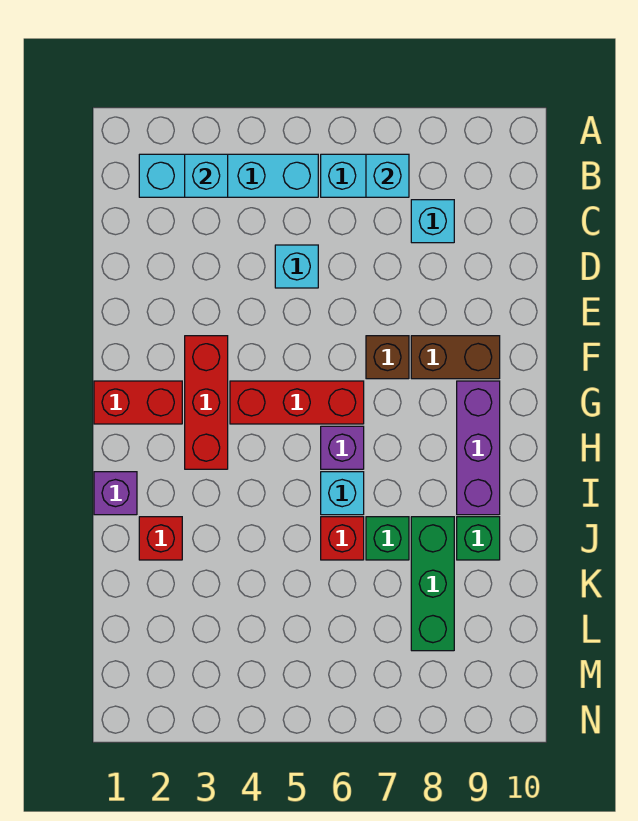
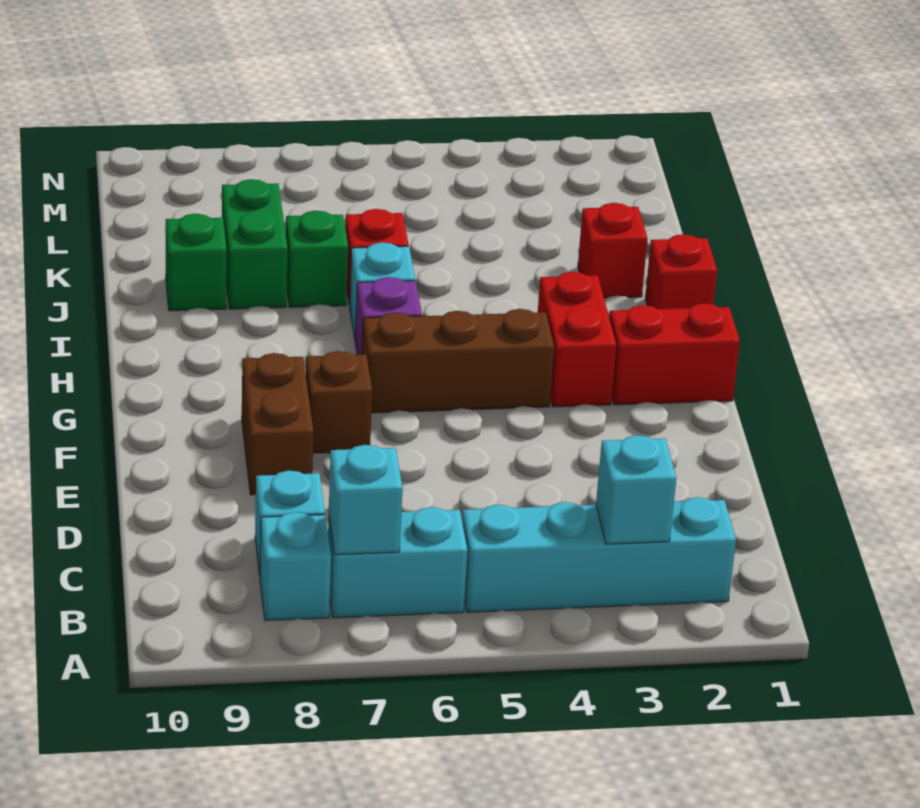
cyan brick D5 level 1 -> cyan brick B8 level 1
red brick F3:H3 level 1 -> red brick G3:H3 level 1
brown brick F8:F9 level 1 -> brown brick E8:F8 level 1
red brick G4:G6 level 1 -> brown brick G4:G6 level 1
purple brick G9:I9 level 1 -> none
purple brick I1 level 1 -> red brick I1 level 1
green brick J8:L8 level 1 -> green brick J8:K8 level 1

